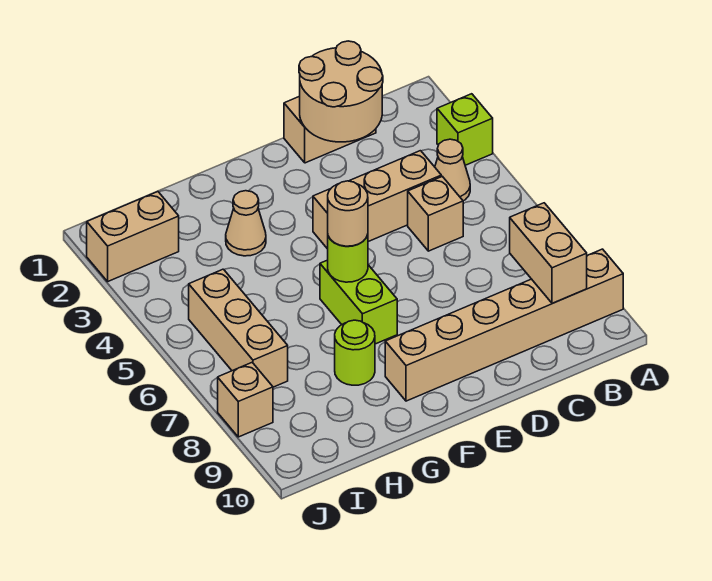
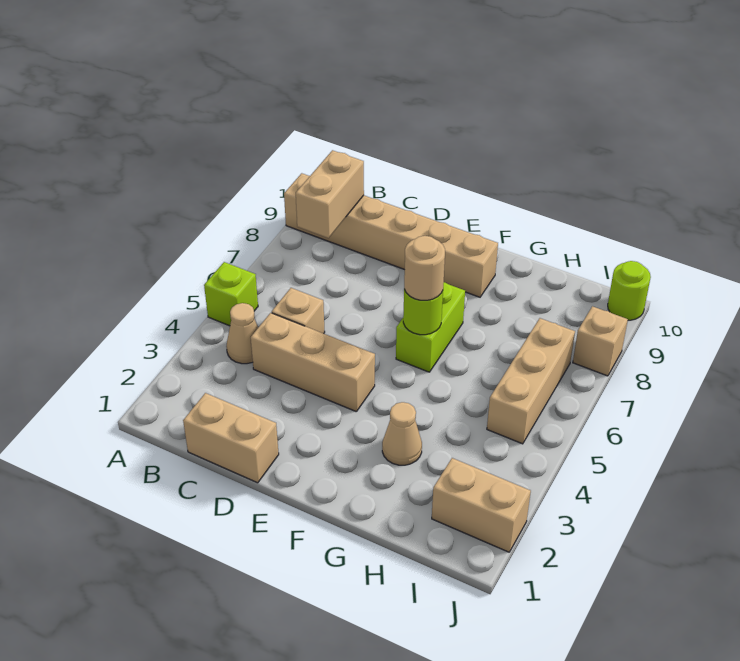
lime brick A3 level 1 -> lime brick A5 level 1
tan round brick C1:D2 level 2 -> none
lime round brick G8 level 1 -> lime round brick J10 level 1

